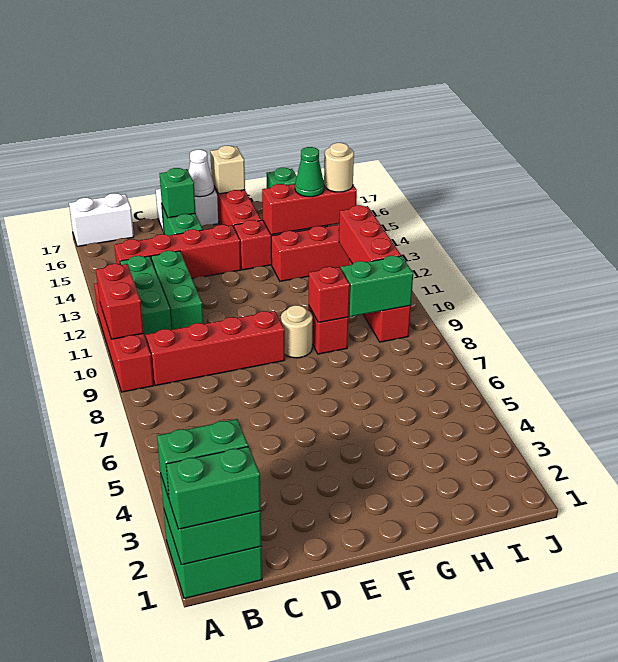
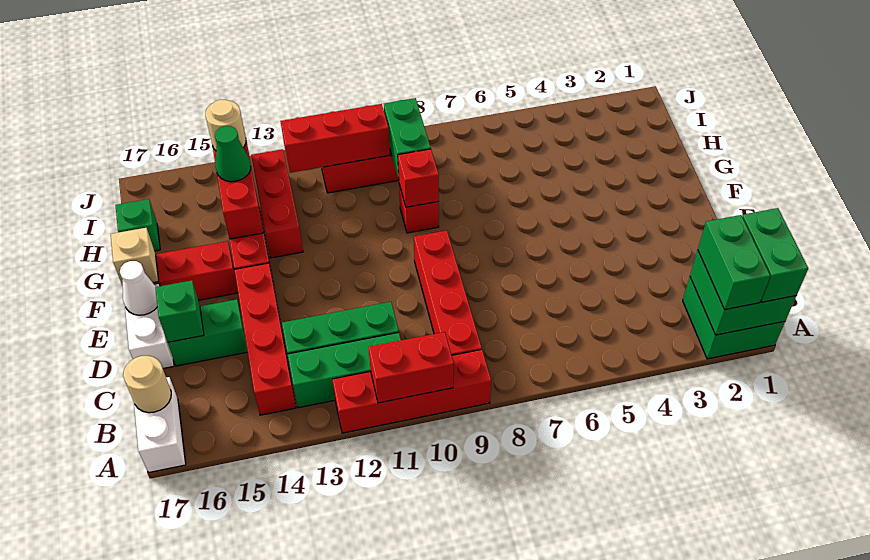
tan round brick F9 level 1 -> tan round brick B17 level 2

